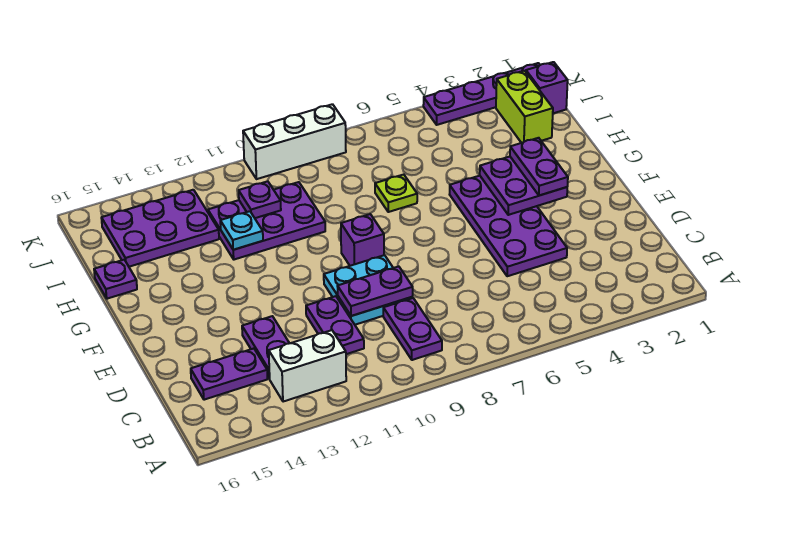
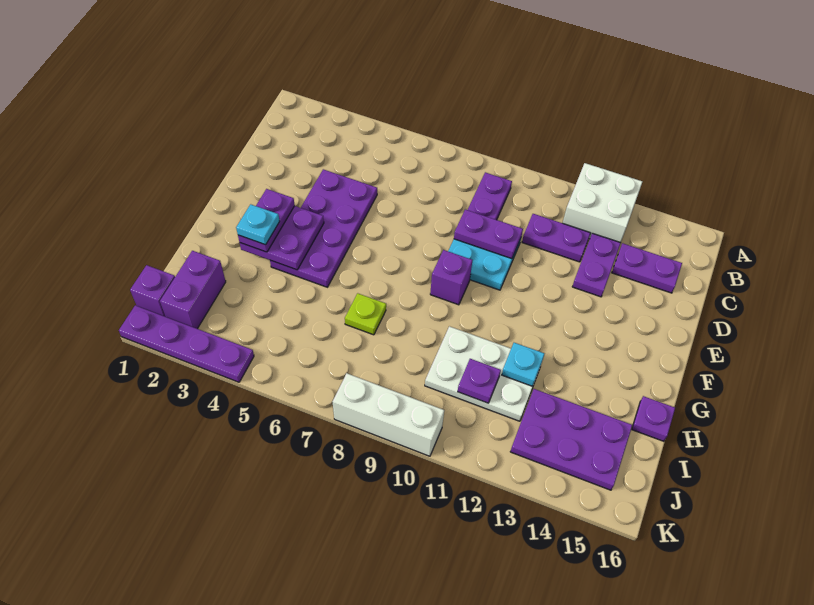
white brick B12:B13 level 1 -> white brick A12:B13 level 1
purple plate C11:D11 level 1 -> purple plate C11:C12 level 1
none -> cyan plate G3 level 4
purple plate H10:I12 level 1 -> white plate H10:I12 level 1
lime brick I2:J2 level 1 -> purple brick I2:J2 level 1

